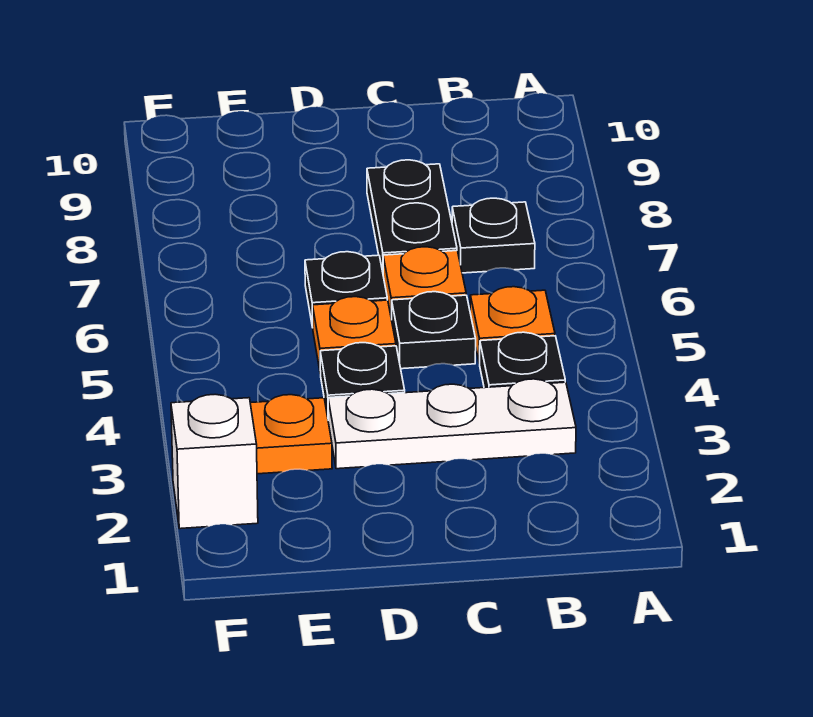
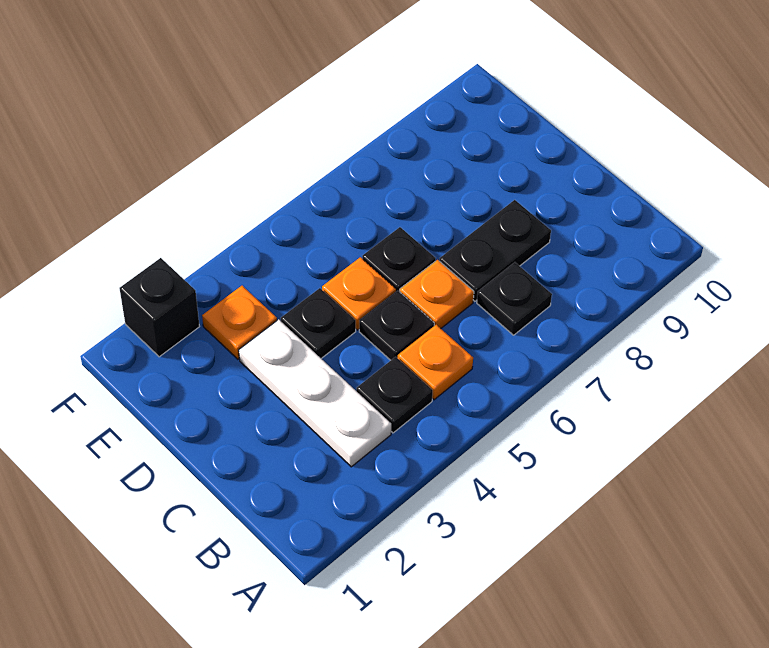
white brick F2 level 1 -> black brick F2 level 1

